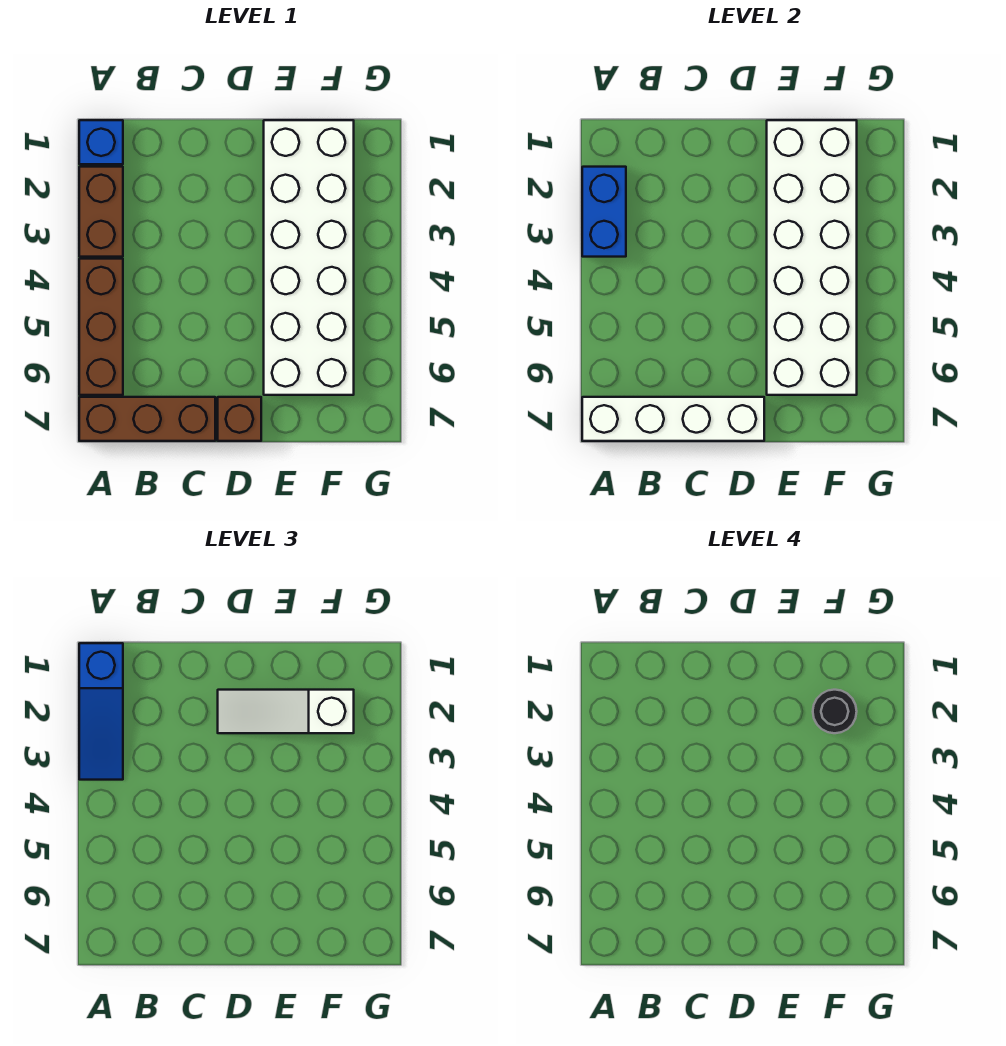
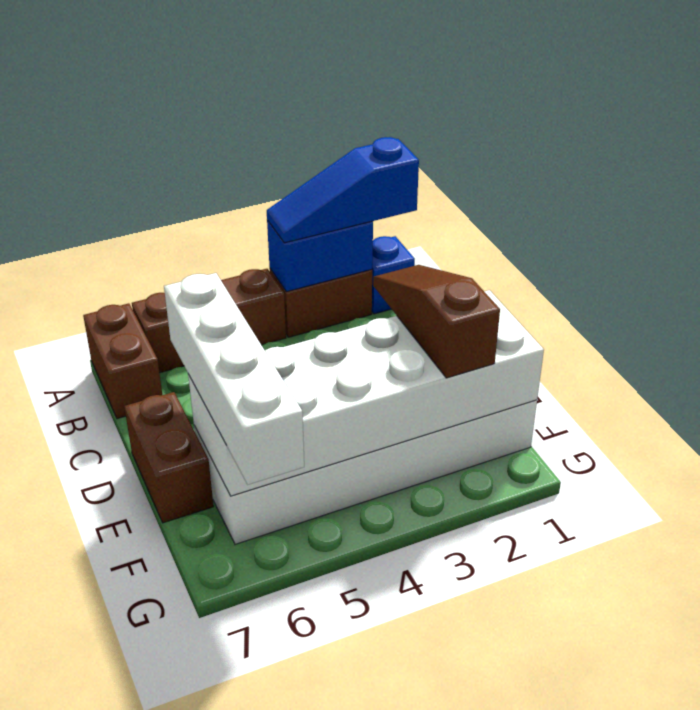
brown brick A7:C7 level 1 -> brown brick A7:B7 level 1
white brick A7:D7 level 2 -> white brick D6:G6 level 3
white slope D2:F2 level 3 top F -> brown slope D2:F2 level 3 top F
brown brick D7 level 1 -> brown brick D7:E7 level 1
black round brick F2 level 4 -> none

